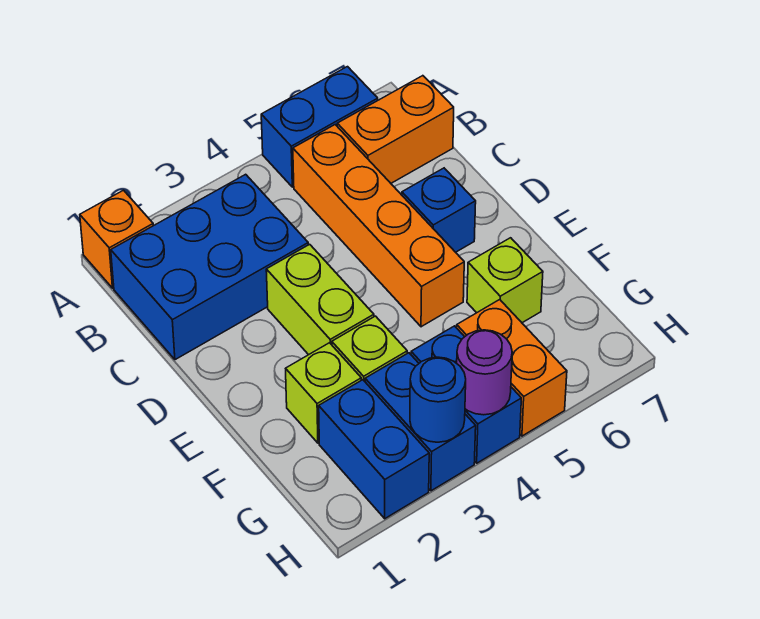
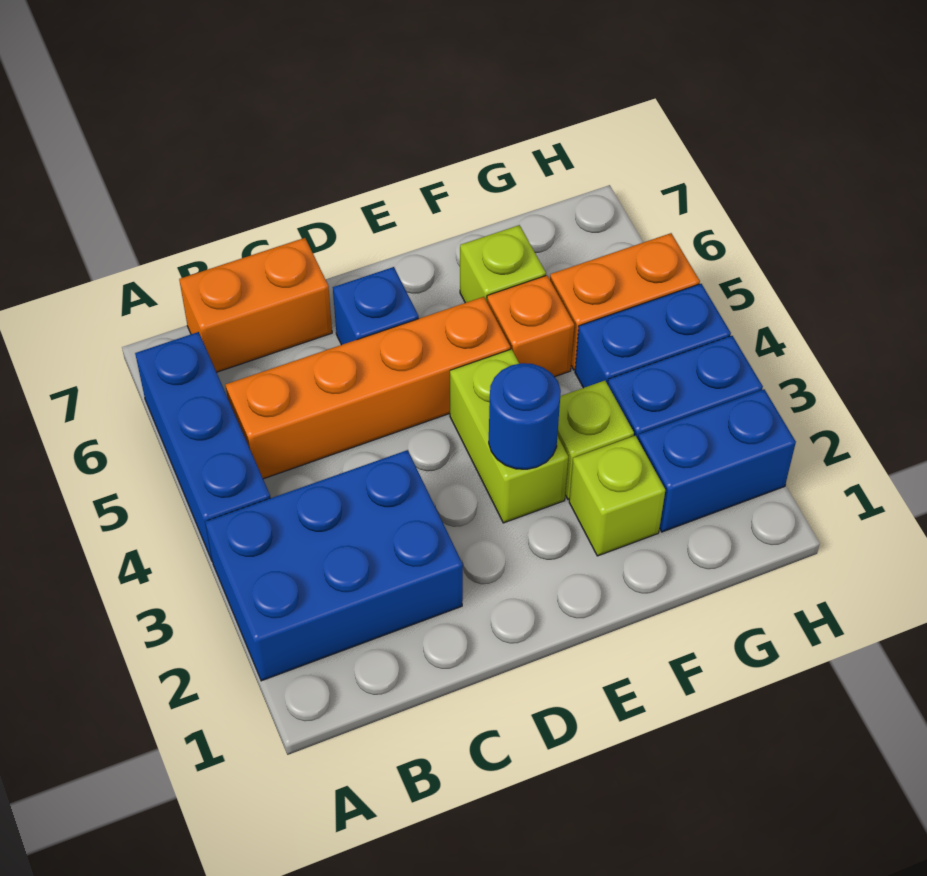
orange brick A1 level 1 -> orange brick F5 level 1
blue brick A5:A6 level 1 -> blue brick A4:A6 level 1
blue brick B1:C3 level 1 -> blue brick A2:C3 level 1
orange brick B6:B7 level 1 -> orange brick B7:C7 level 1
lime brick D3:E3 level 1 -> lime brick E3:E4 level 1
blue round brick H3 level 2 -> blue round brick E3 level 2
purple round brick H4 level 2 -> none

